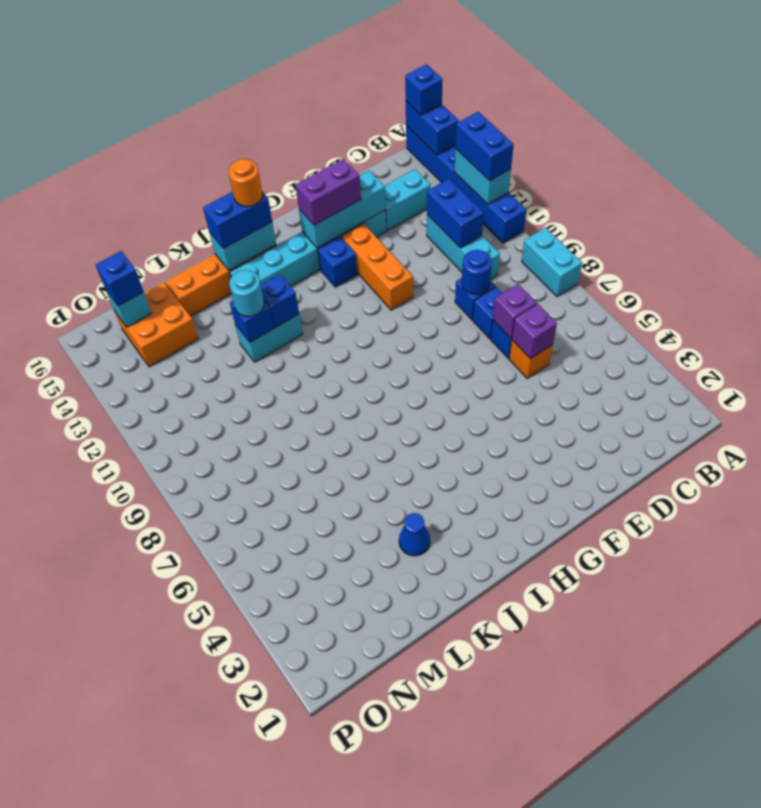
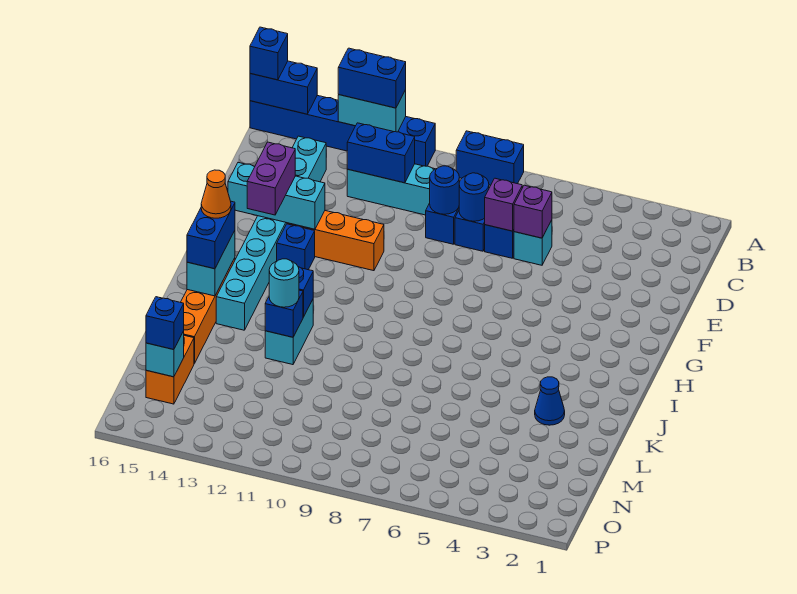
cyan brick A8:A9 level 1 -> blue brick A8:A9 level 1
orange brick D6 level 1 -> cyan brick D6 level 1
none -> blue round brick D8 level 2
cyan brick E14:G14 level 2 -> cyan brick F13:F15 level 2
orange round brick I15 level 4 -> orange cone I15 level 4
orange brick M14:N15 level 1 -> orange brick M15:N15 level 1

